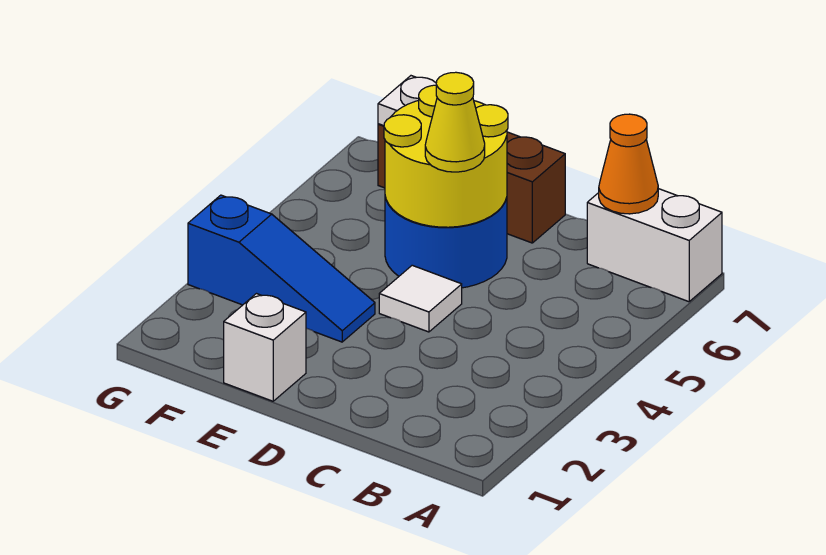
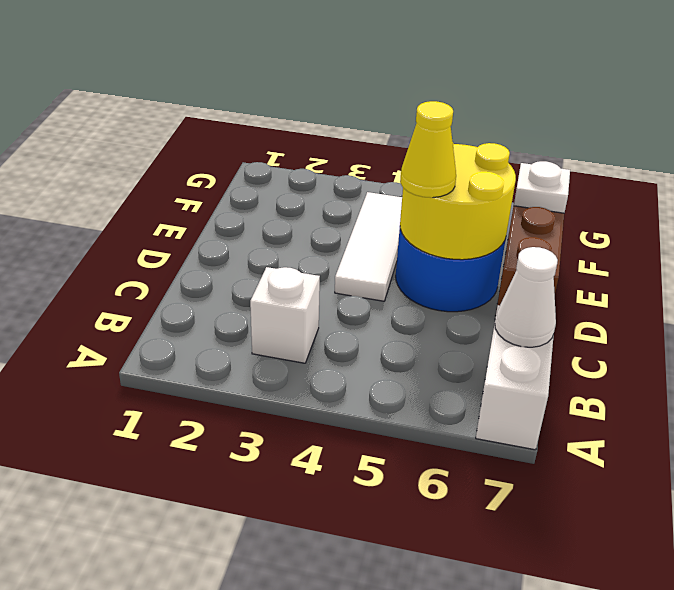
orange cone B7 level 2 -> white cone B7 level 2
white tile D4 level 1 -> white tile D4:F4 level 1
white brick E1 level 1 -> white brick B3 level 1
blue slope E3:G3 level 1 top G -> none

